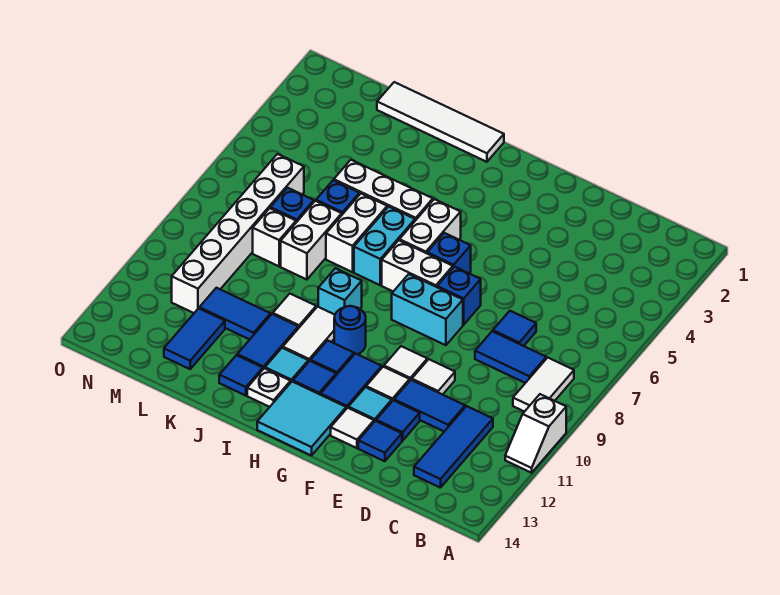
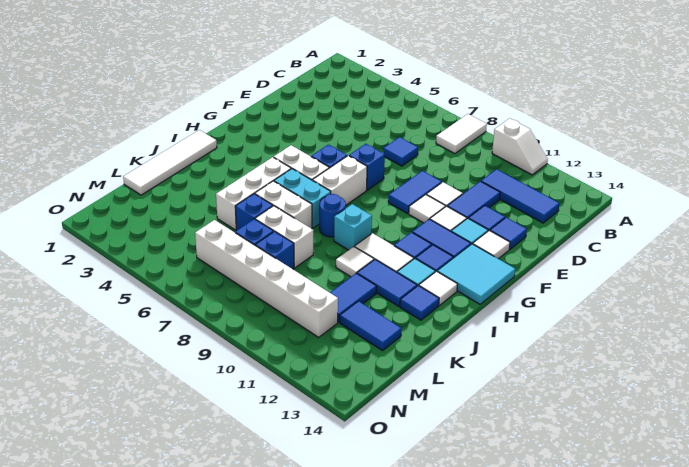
white tile B8:B9 level 1 -> white tile A8:B8 level 1
blue tile C8:D8 level 1 -> blue tile E9:F9 level 1
cyan brick F8:G8 level 1 -> none
blue round brick H10 level 1 -> blue round brick I8 level 1
white plate I13 level 1 -> white tile I13 level 1
white brick L8 level 1 -> blue brick L8 level 1

